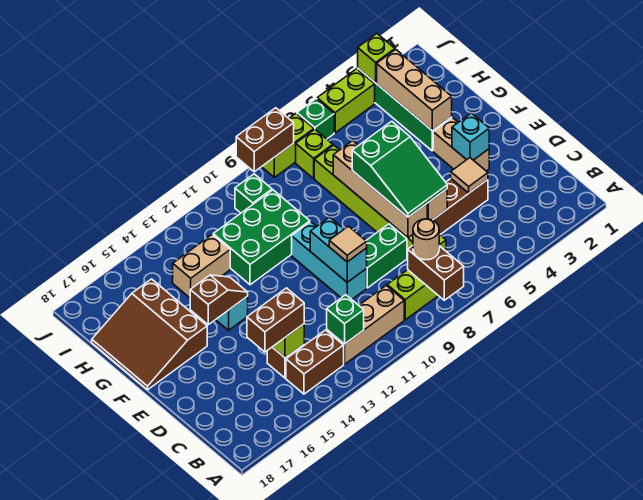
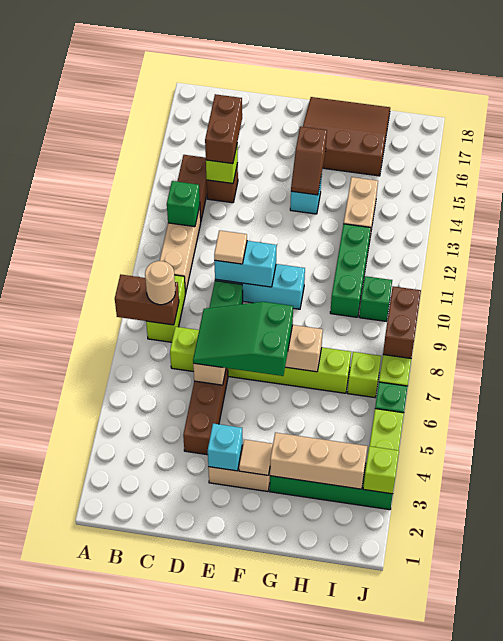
tan tile D4 level 2 -> tan tile F3 level 2
green brick G10:H12 level 1 -> green brick H10:H12 level 1

